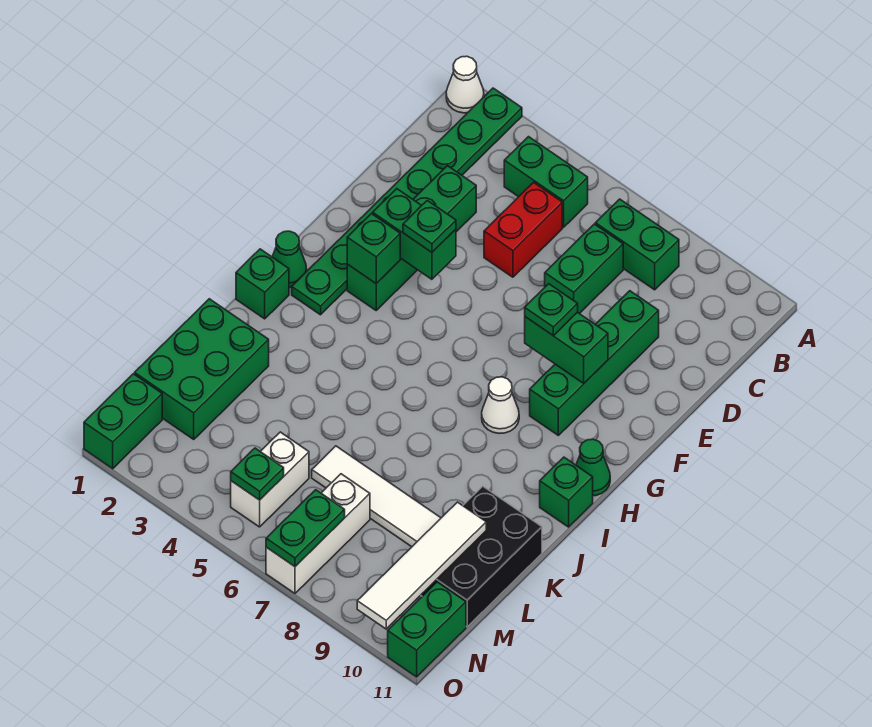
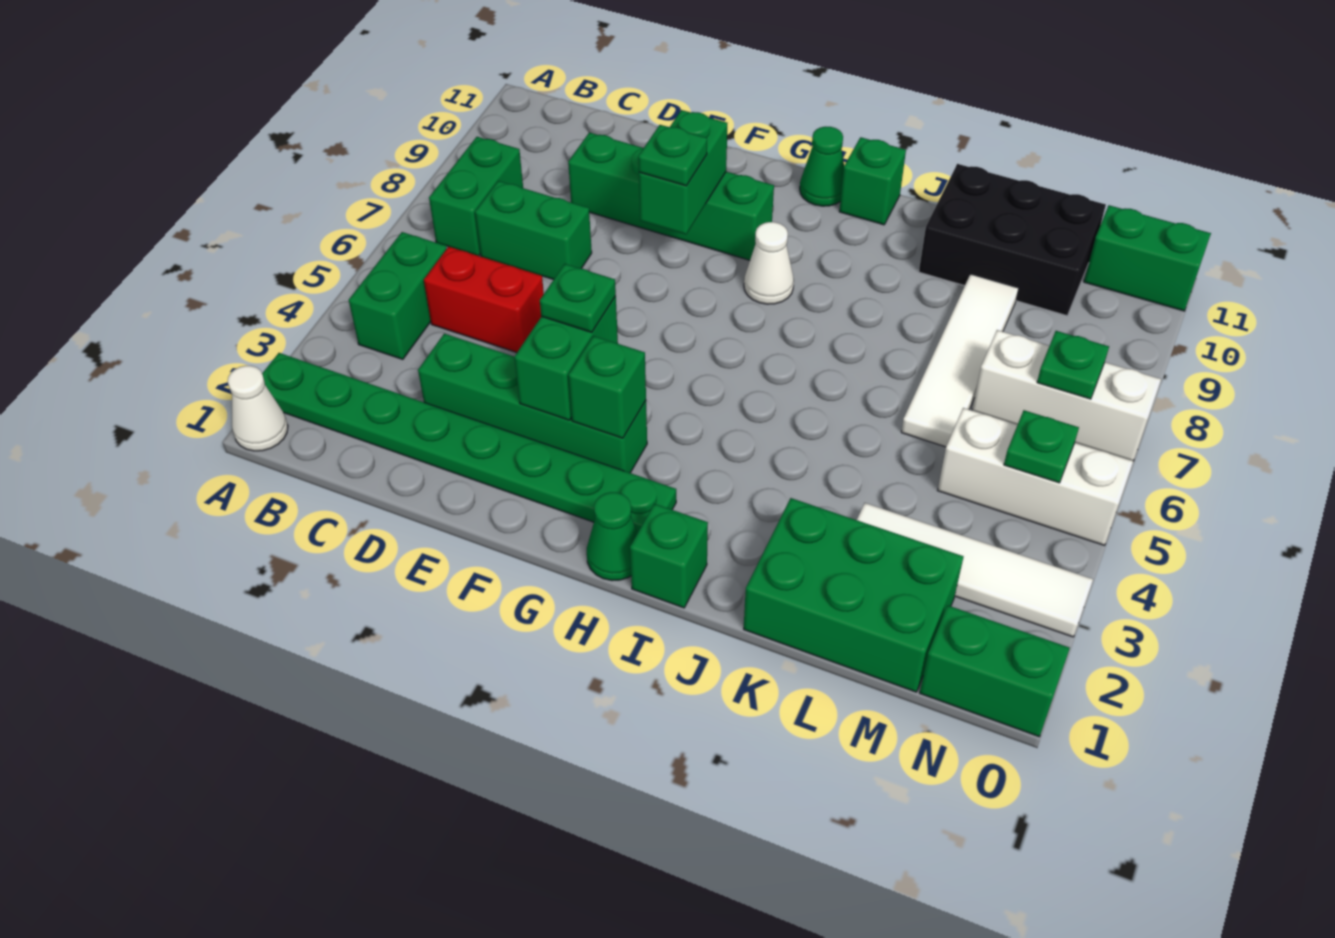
white tile L10:O10 level 2 -> white tile L3:O3 level 1
white brick M5:N5 level 1 -> white brick M5:O5 level 1
green plate N7:O7 level 2 -> green plate N7 level 2

